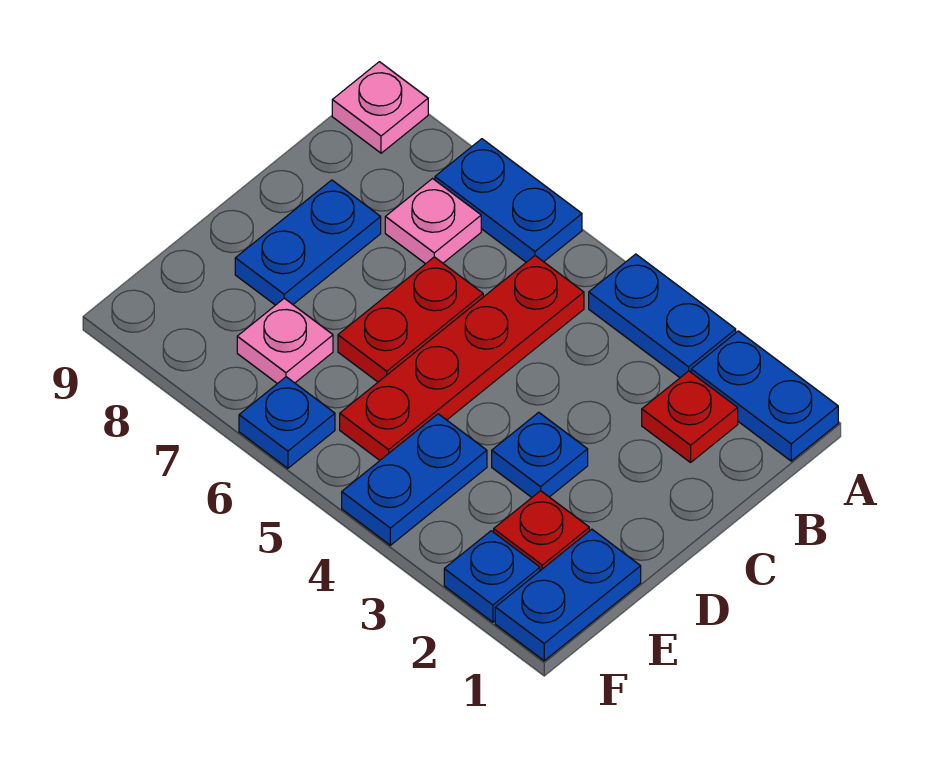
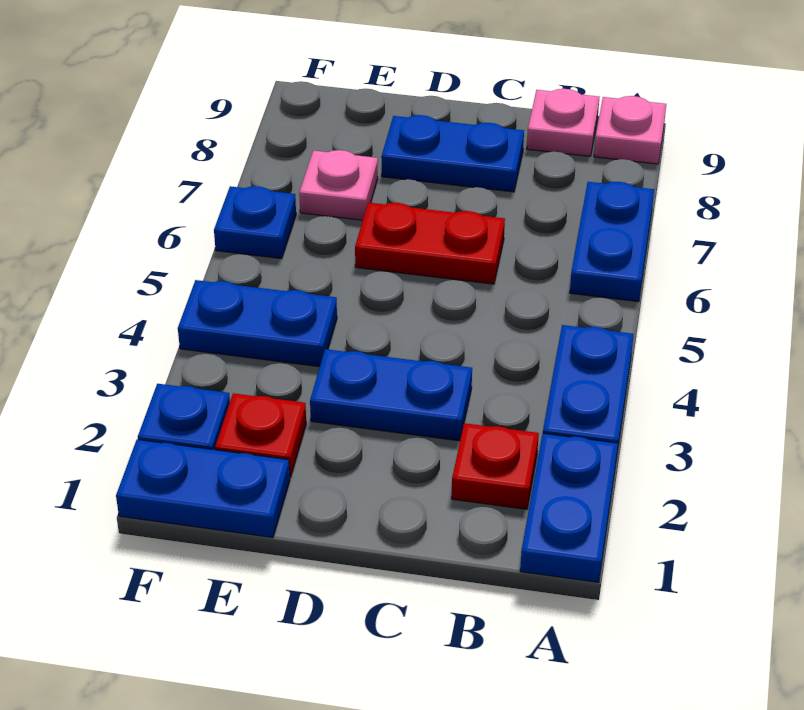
red plate B5:E5 level 1 -> none
pink plate B7 level 1 -> pink plate B9 level 1
blue plate D3 level 1 -> blue plate C3:D3 level 1

